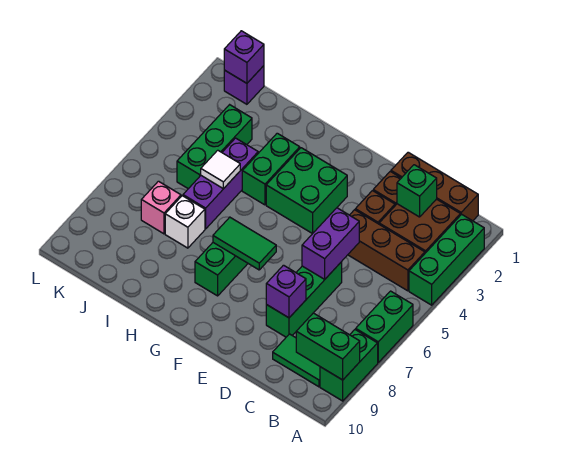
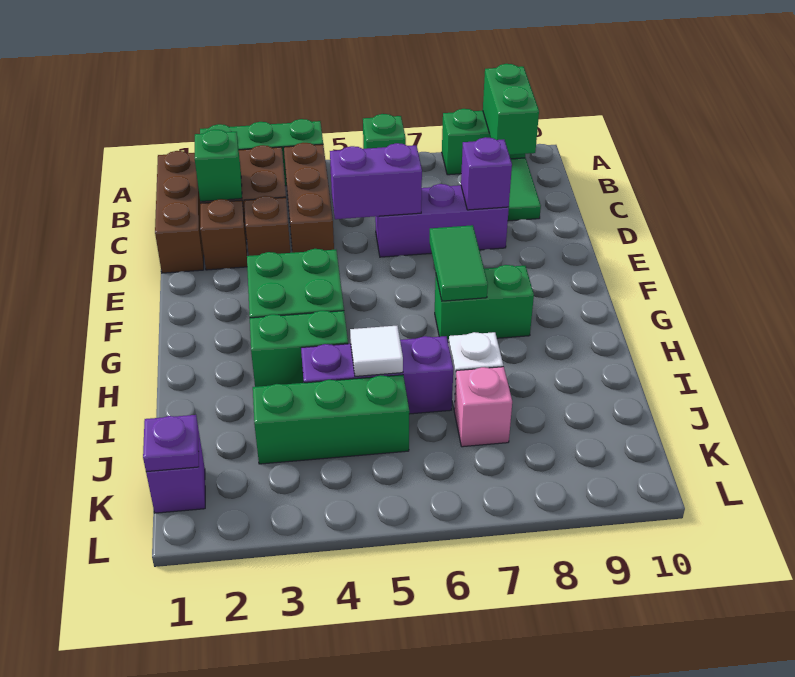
green brick A6:A7 level 1 -> green brick A6 level 1
green brick D6:D8 level 1 -> purple brick D6:D8 level 1
purple brick K1 level 2 -> purple plate K1 level 2

